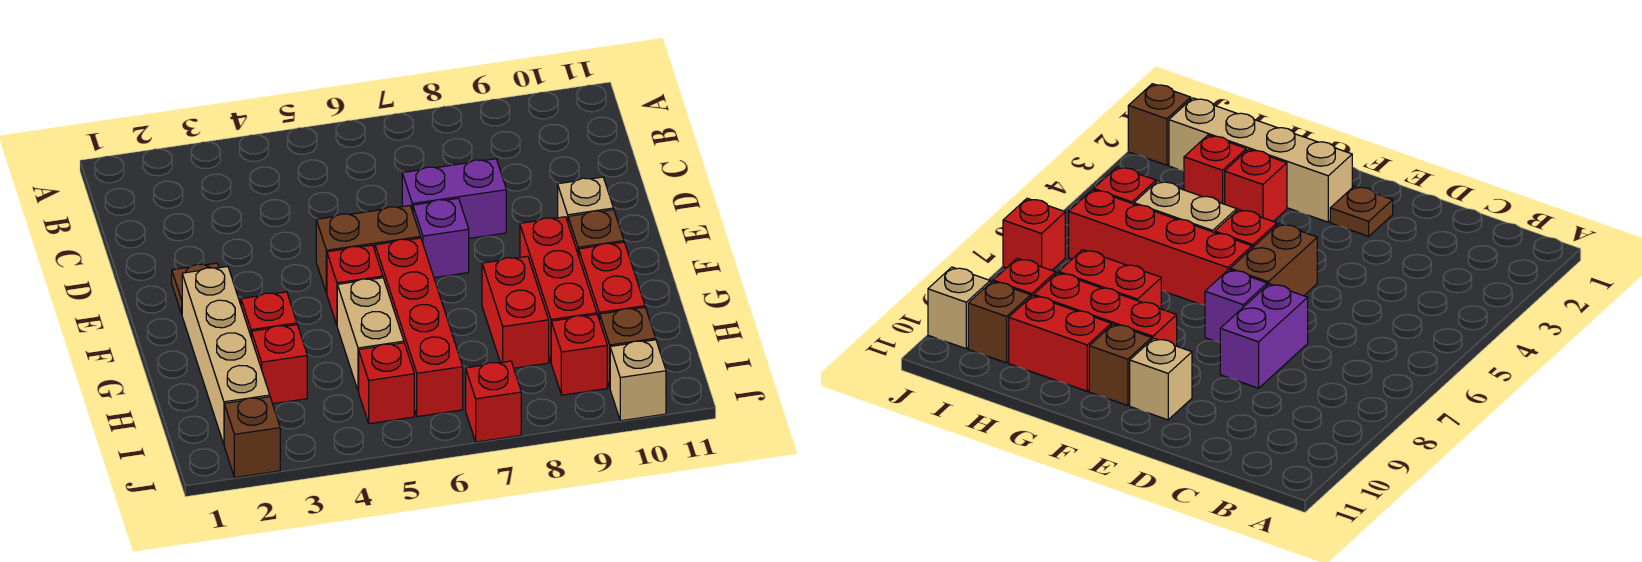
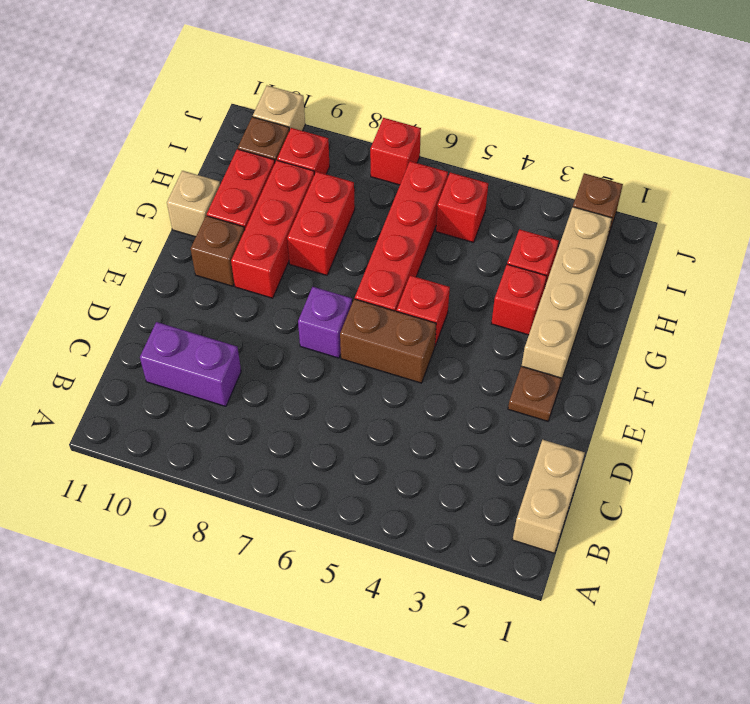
purple brick D7:D8 level 1 -> purple brick C9:C10 level 1
tan brick E10 level 1 -> tan brick G11 level 1
tan brick G5:H5 level 1 -> tan brick B1:C1 level 1

